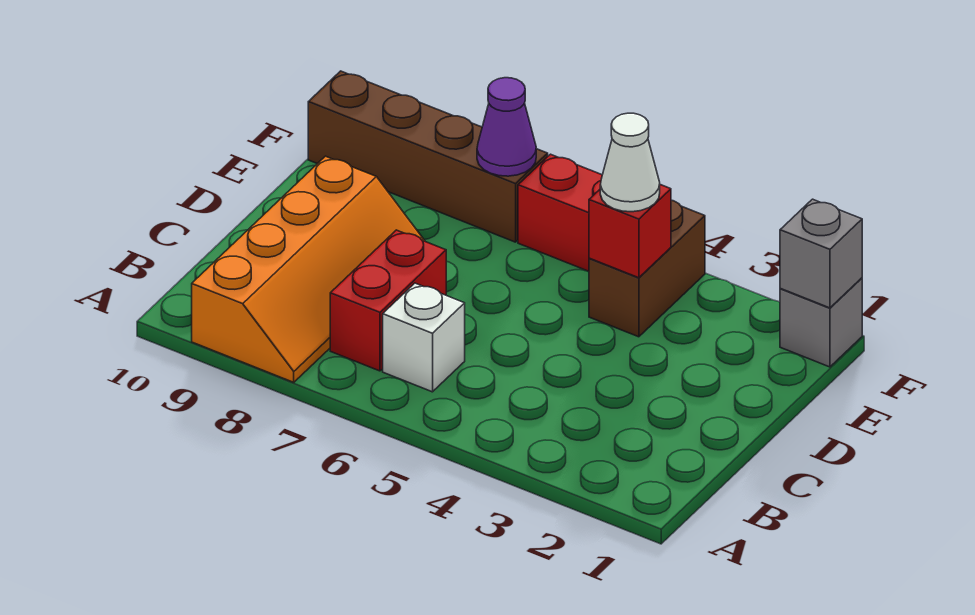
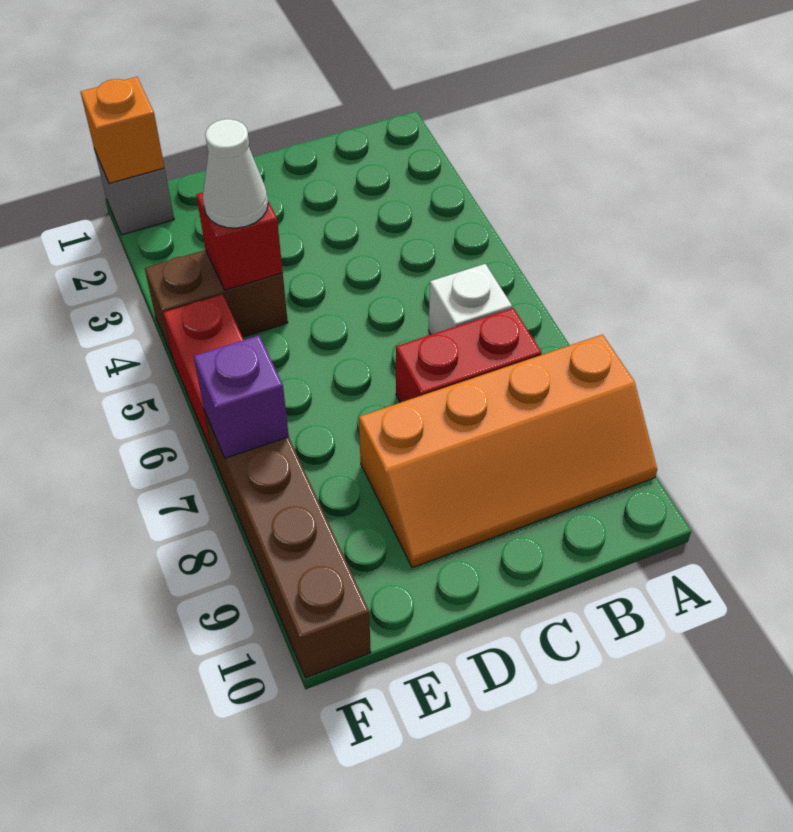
orange slope A8:D9 level 1 top 9 -> orange slope A8:D9 level 1 top 8
grey brick F1 level 2 -> orange brick F1 level 2
purple cone F7 level 2 -> purple brick F7 level 2

